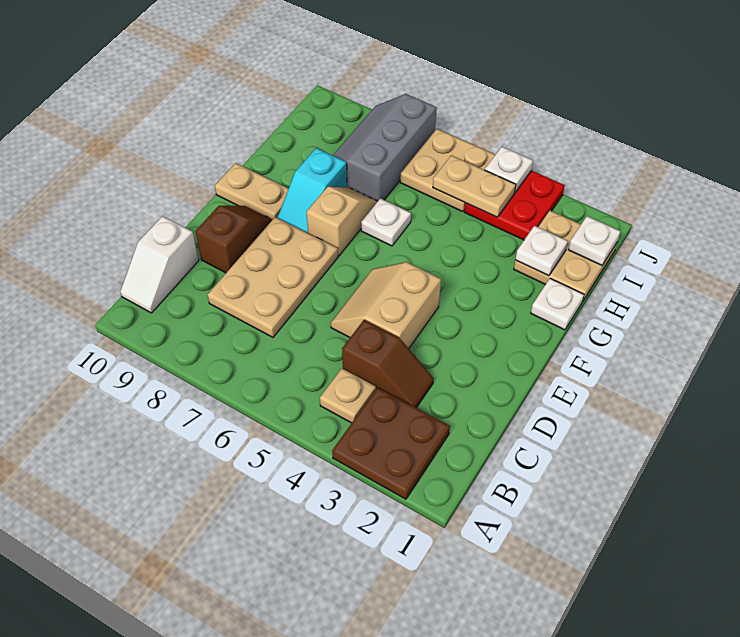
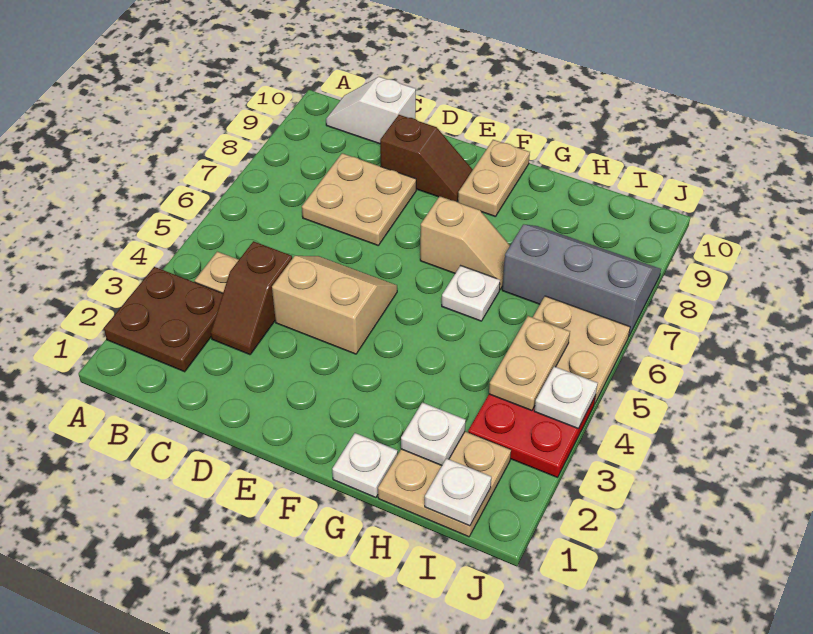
tan plate C7:E8 level 1 -> tan plate C7:D8 level 1
cyan slope F8:G8 level 1 top G -> none

